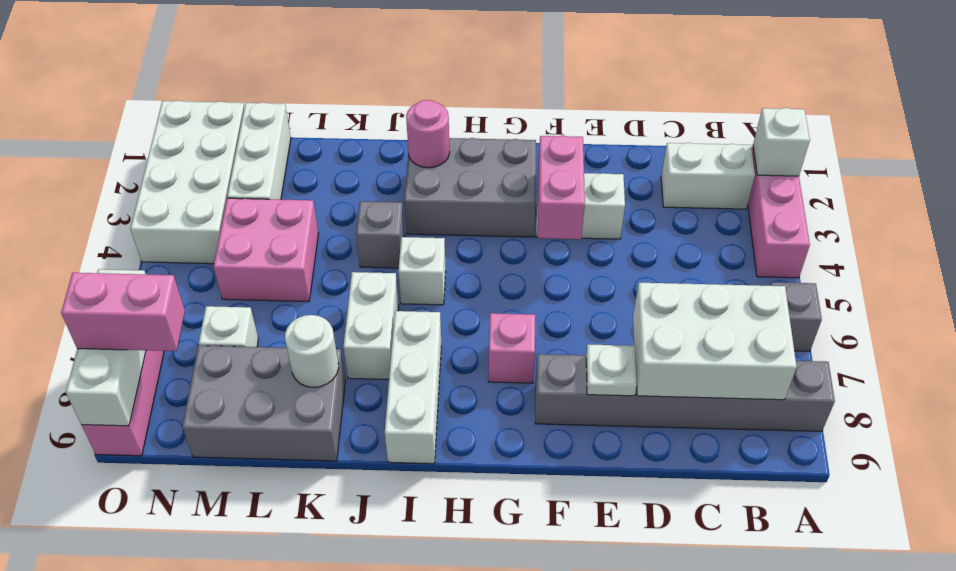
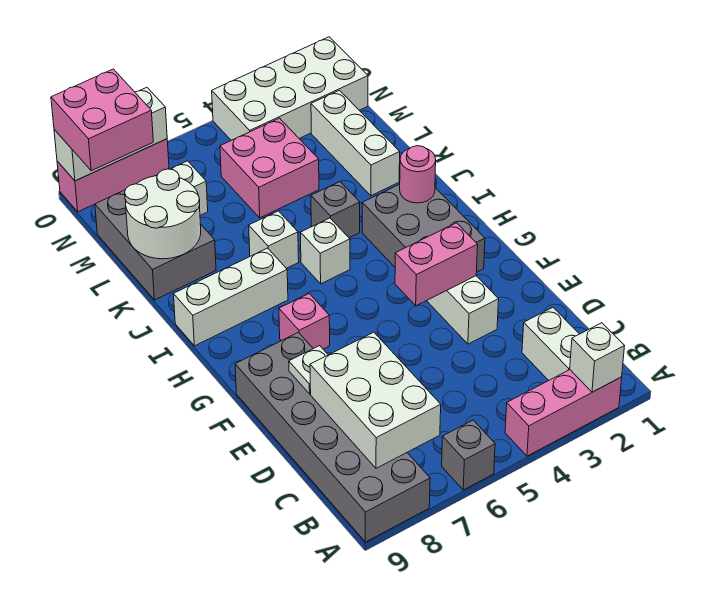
grey brick A8:F8 level 1 -> grey brick A8:F9 level 1
white brick J6:J7 level 1 -> white brick J6 level 1
white round brick K8 level 2 -> white round brick K8:L9 level 2
white brick M1:M3 level 1 -> white brick K2:M2 level 1
pink brick N8:O8 level 3 -> pink brick N8:O9 level 3

